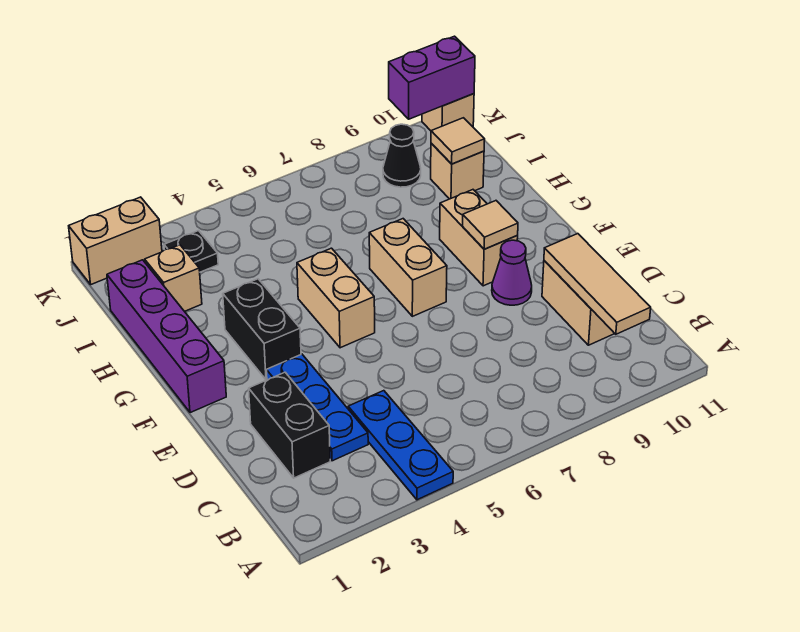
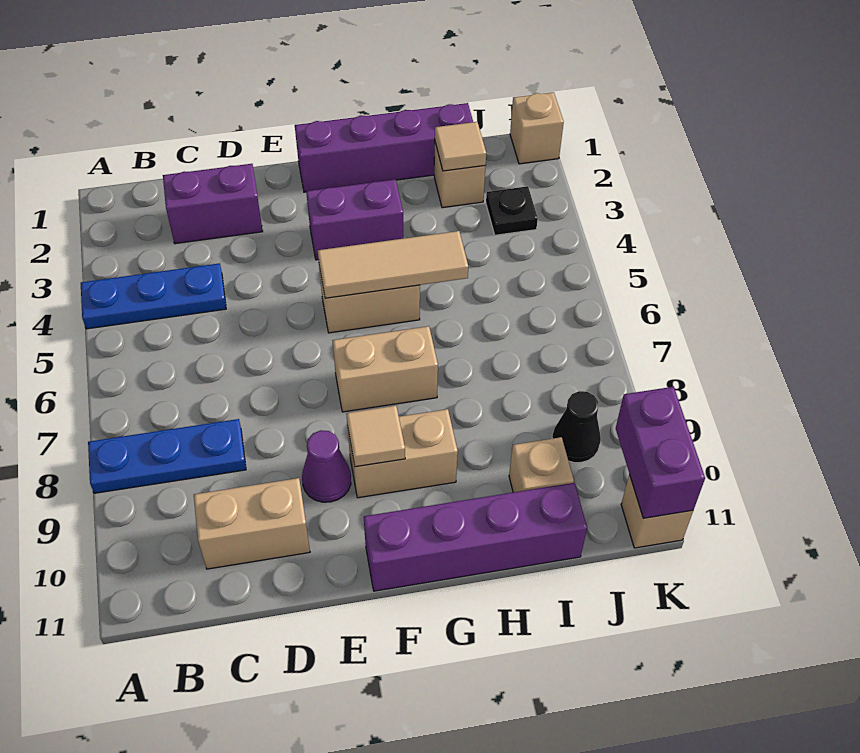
tan tile B10:D10 level 2 -> tan tile F5:H5 level 2
black brick C2:D2 level 1 -> purple brick C2:D2 level 1
blue plate C3:E3 level 1 -> blue plate A8:C8 level 1
black brick F3:G3 level 1 -> purple brick F3:G3 level 1
none -> purple brick F11:I11 level 1
tan tile I10 level 2 -> tan tile I2 level 2
tan brick K1:K2 level 1 -> tan brick K1 level 1

